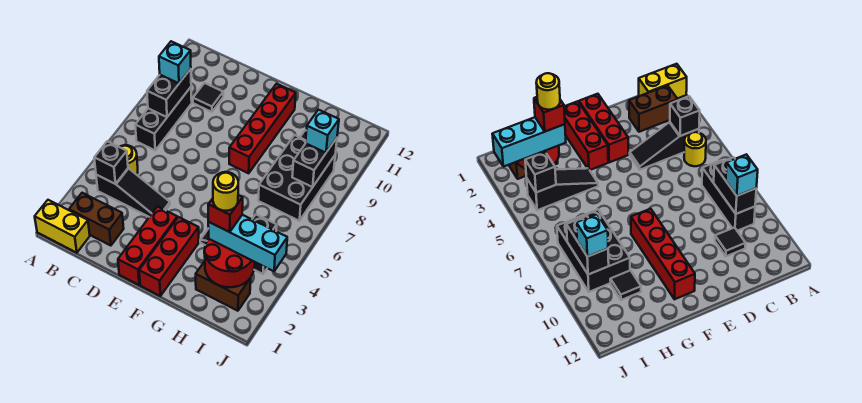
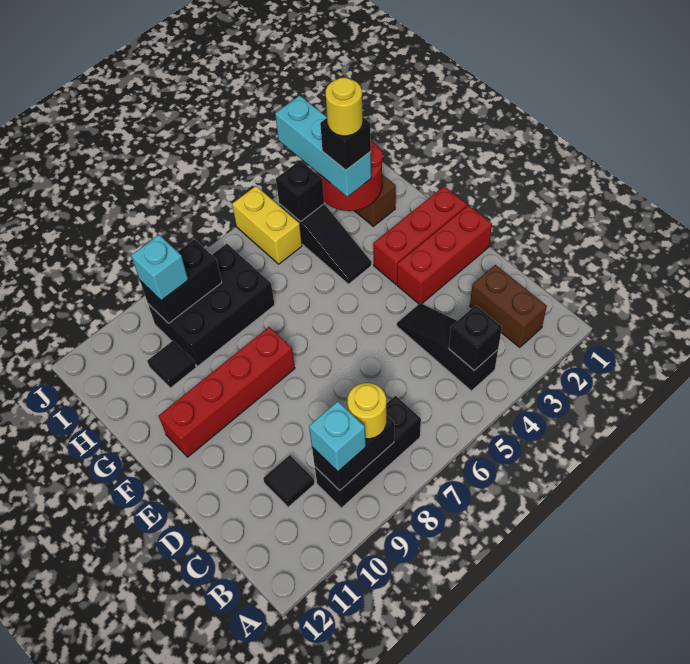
yellow brick A1:B1 level 1 -> yellow brick I5:J5 level 1
yellow round brick B5 level 1 -> yellow round brick B8 level 3
red brick H3 level 4 -> black brick H3 level 4

